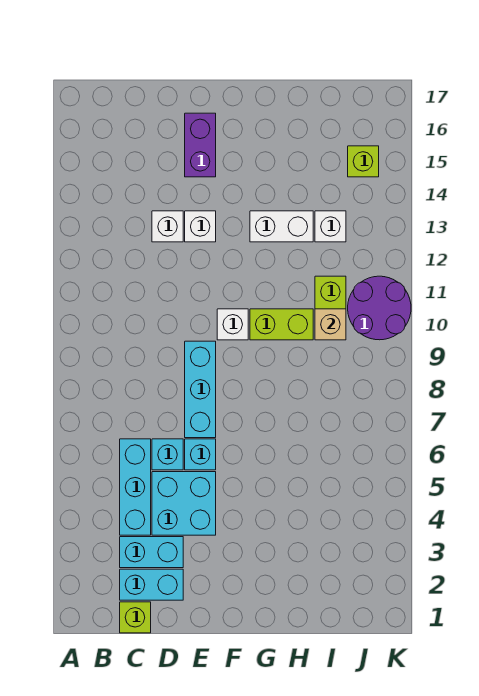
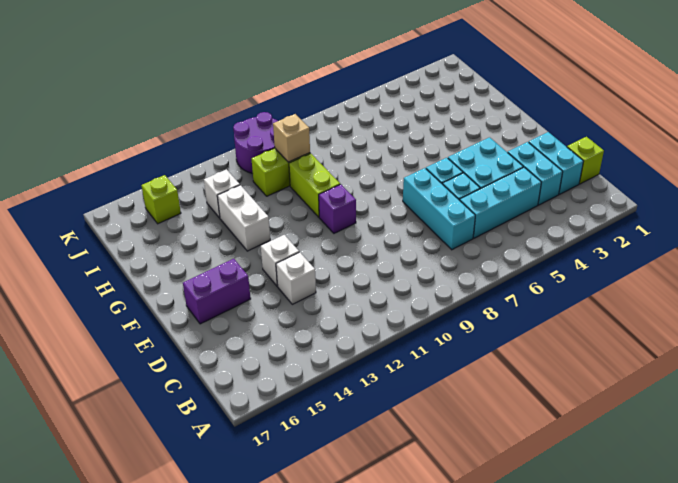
cyan brick E7:E9 level 1 -> cyan brick C7:E7 level 1
white brick F10 level 1 -> purple brick F10 level 1

